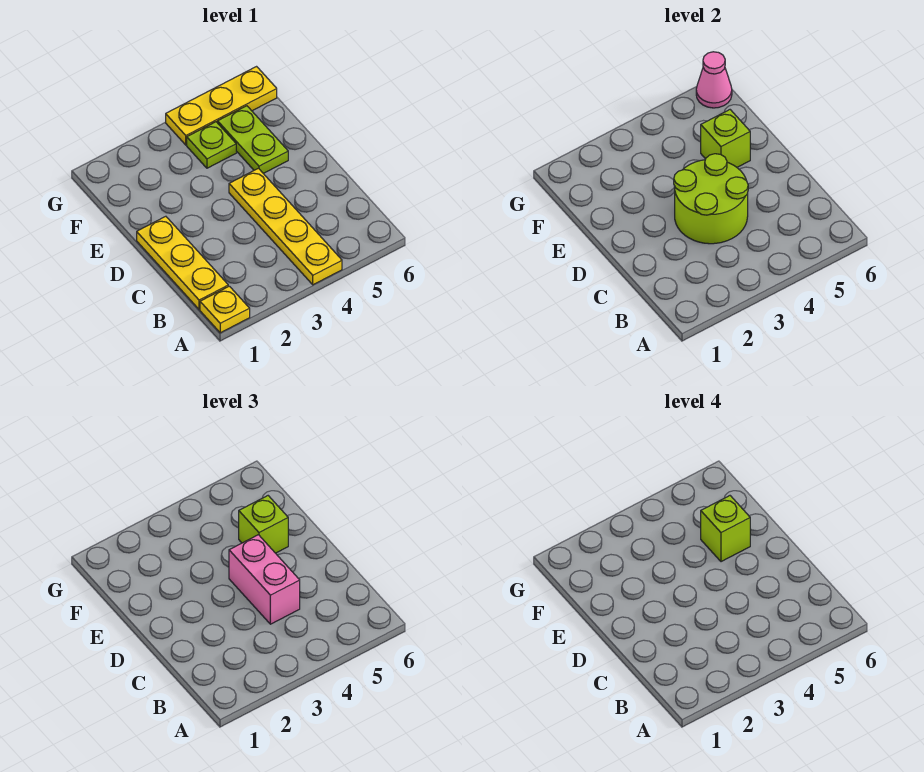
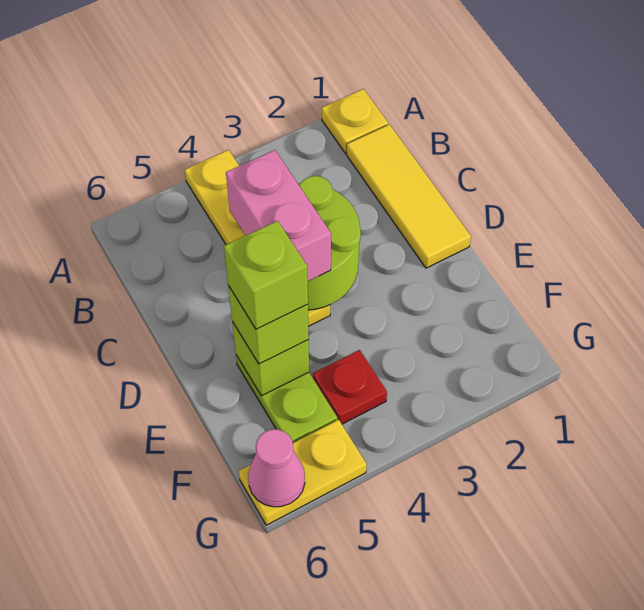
yellow plate B1:D1 level 1 -> yellow tile B1:D1 level 1
lime plate F4 level 1 -> red plate F4 level 1
yellow plate G4:G6 level 1 -> yellow plate G5:G6 level 1

